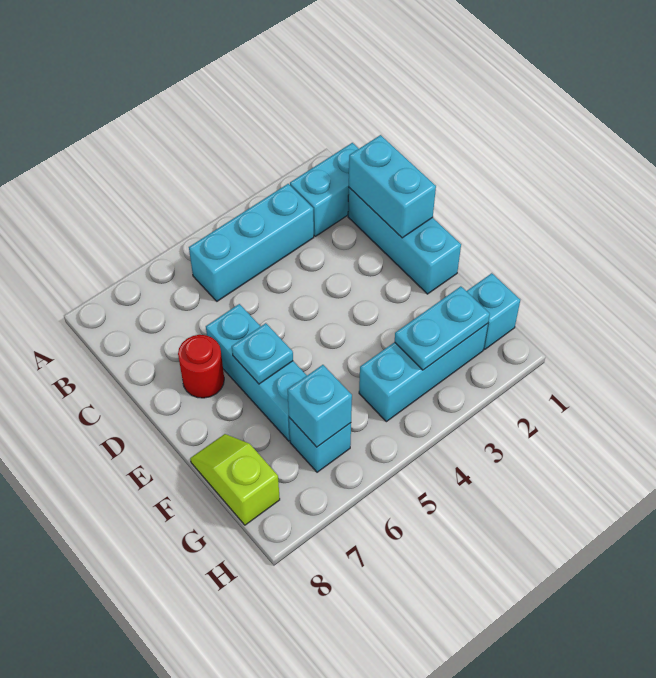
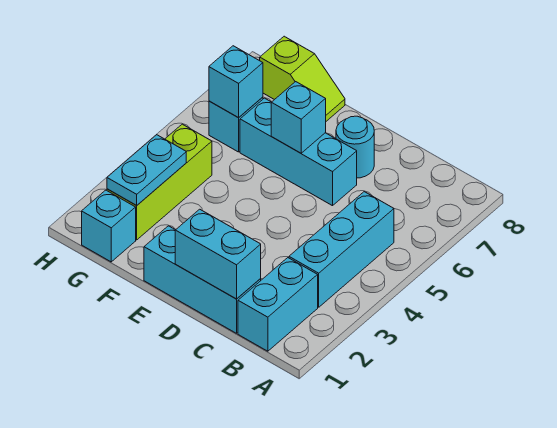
red round brick D7 level 1 -> cyan round brick D7 level 1
cyan plate E6 level 2 -> cyan brick E6 level 2
cyan brick G2:G4 level 1 -> lime brick G2:G4 level 1

